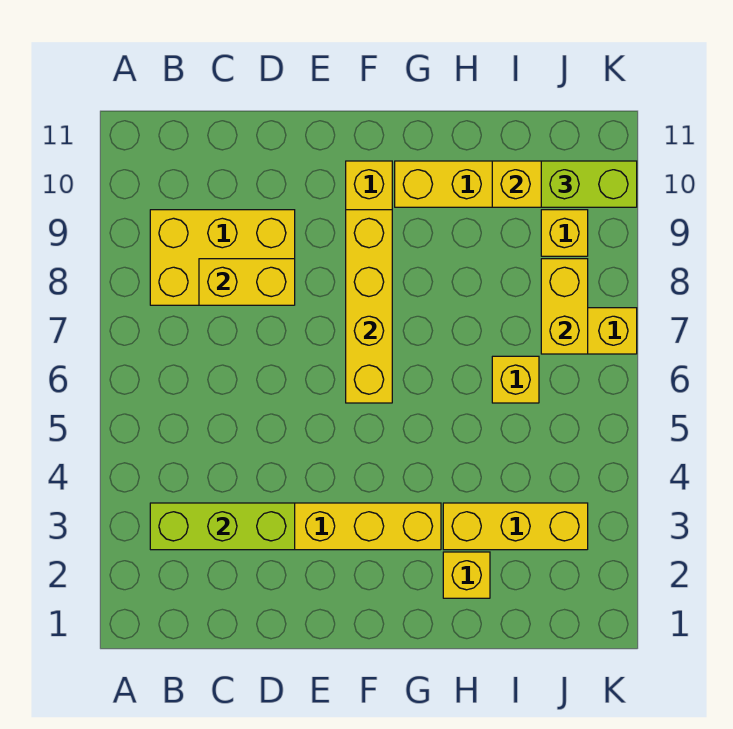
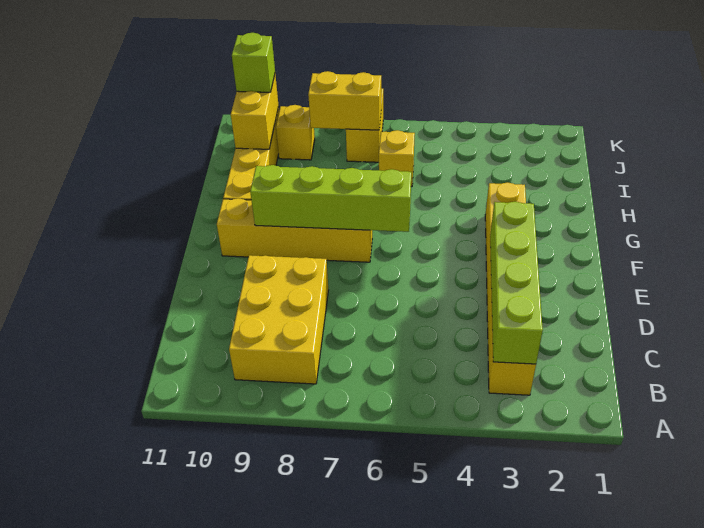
lime brick B3:D3 level 2 -> lime brick B3:E3 level 2
yellow brick C8:D8 level 2 -> none
yellow brick F6:F9 level 2 -> lime brick F6:F9 level 2
yellow brick H2 level 1 -> none
yellow brick H3:J3 level 1 -> none
lime brick J10:K10 level 3 -> lime brick J10 level 3

